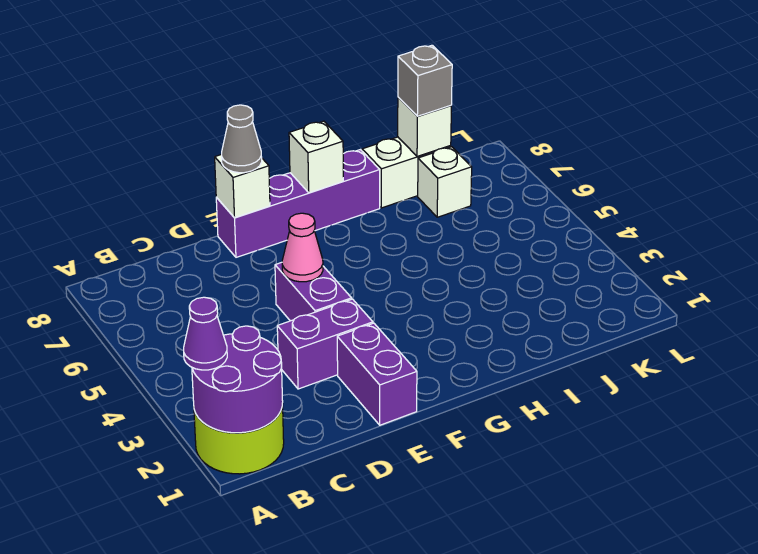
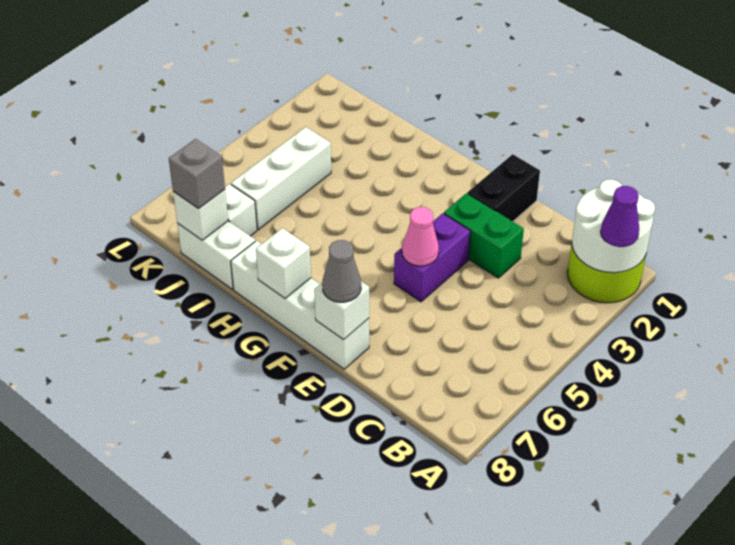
purple round brick A1:B2 level 2 -> white round brick A1:B2 level 2
purple brick D3:E3 level 1 -> green brick D3:E3 level 1
purple brick E1:E2 level 1 -> black brick E1:E2 level 1
purple brick E8:H8 level 1 -> white brick E8:H8 level 1
none -> white brick J4:J6 level 1

